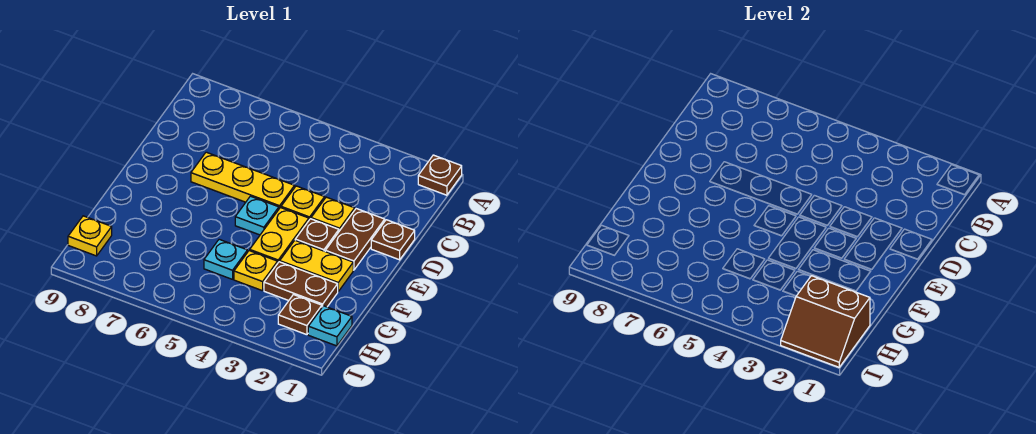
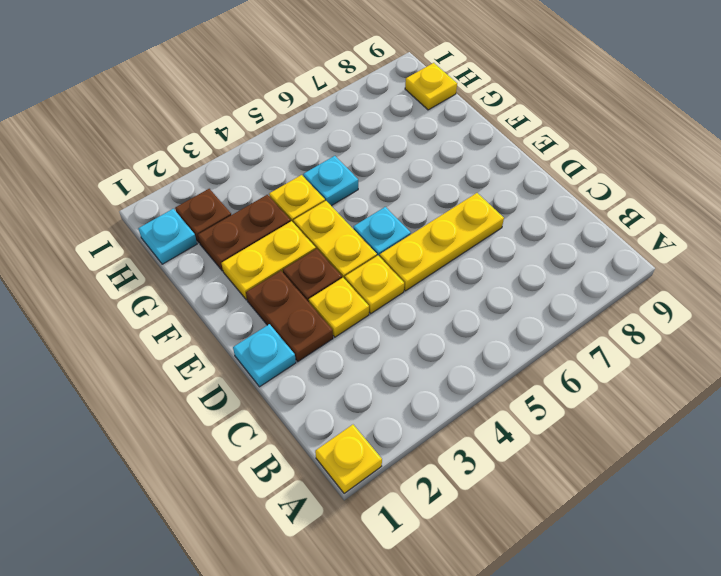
brown plate A1 level 1 -> yellow plate A1 level 1
brown plate D1 level 1 -> cyan plate D1 level 1
brown slope H1:I2 level 2 top H -> none

